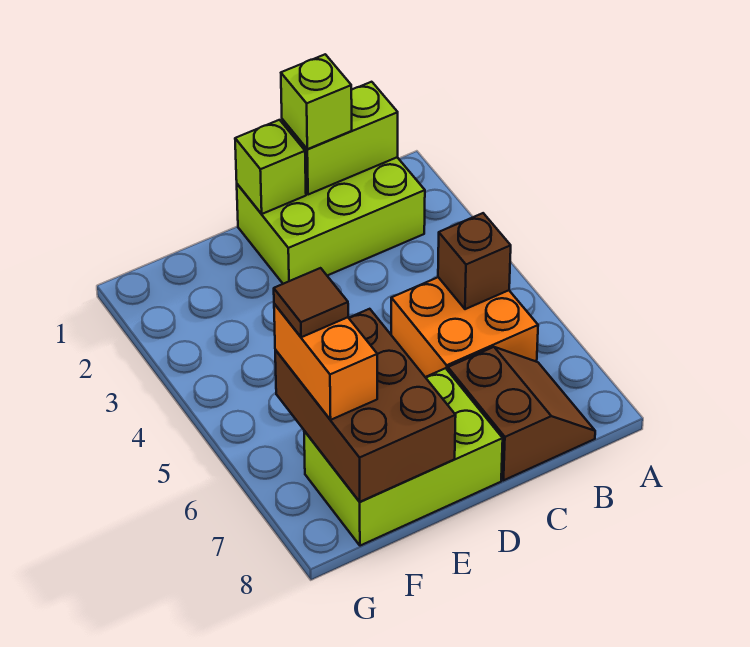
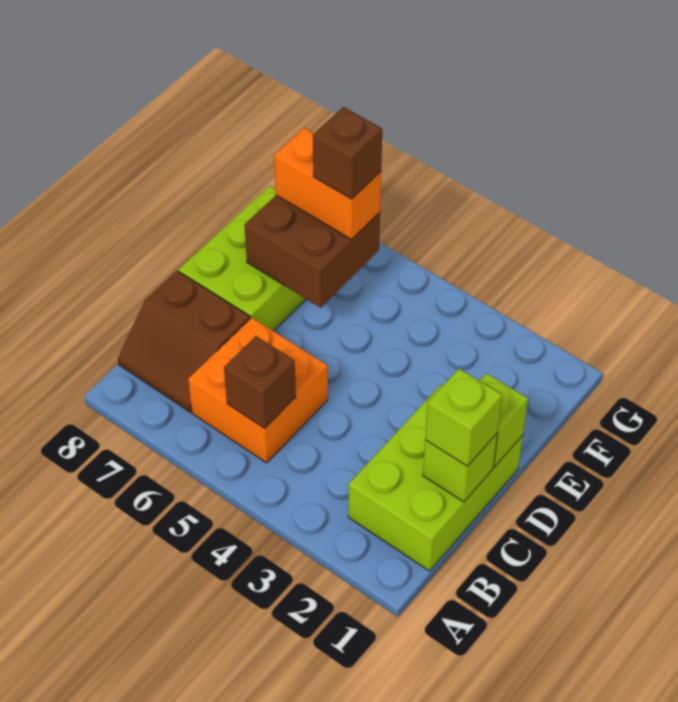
lime brick B1:C1 level 2 -> lime brick C1 level 2
brown brick E6:F8 level 2 -> brown brick E6:F7 level 2
brown tile F6 level 4 -> brown brick F6 level 4

